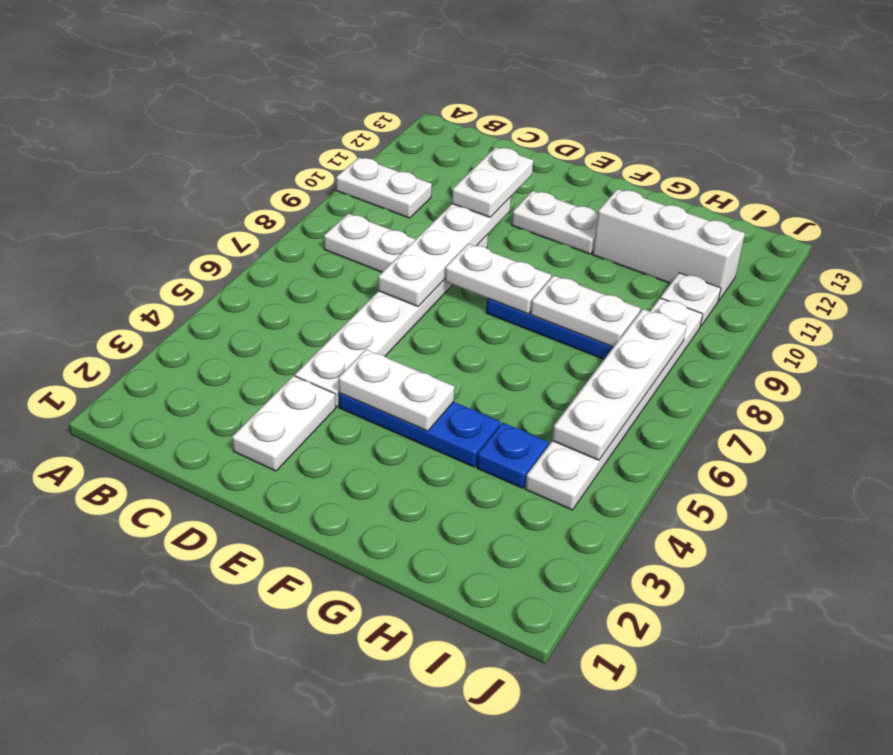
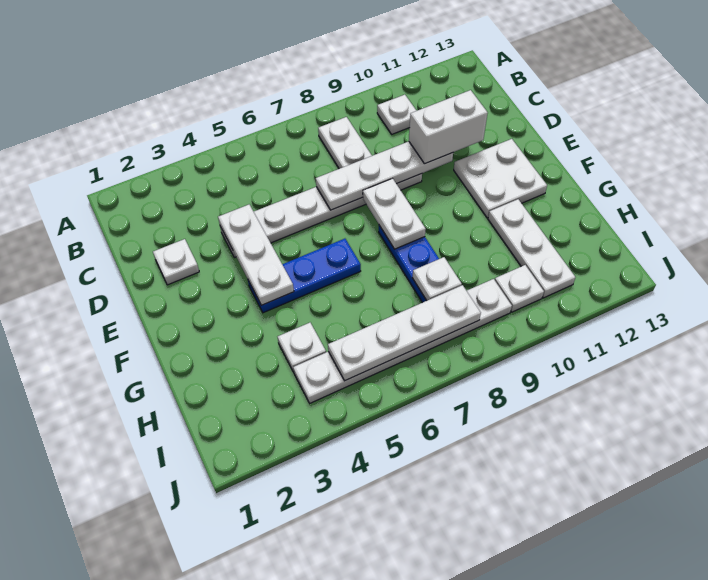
white plate A10:B10 level 1 -> white plate B10 level 1
white plate D2:D3 level 1 -> white plate D2 level 1
white plate D10:D11 level 3 -> white brick D10:D11 level 3
blue plate E4:G4 level 1 -> blue plate F4:F6 level 1
white plate E4:F4 level 2 -> white plate D4:F4 level 2
white plate E11:F11 level 1 -> white plate E11:F12 level 1
white plate G8:H8 level 2 -> white plate H8 level 2
white brick G11:I11 level 1 -> white plate G11:I11 level 1
blue plate H4 level 1 -> white plate H4 level 1

